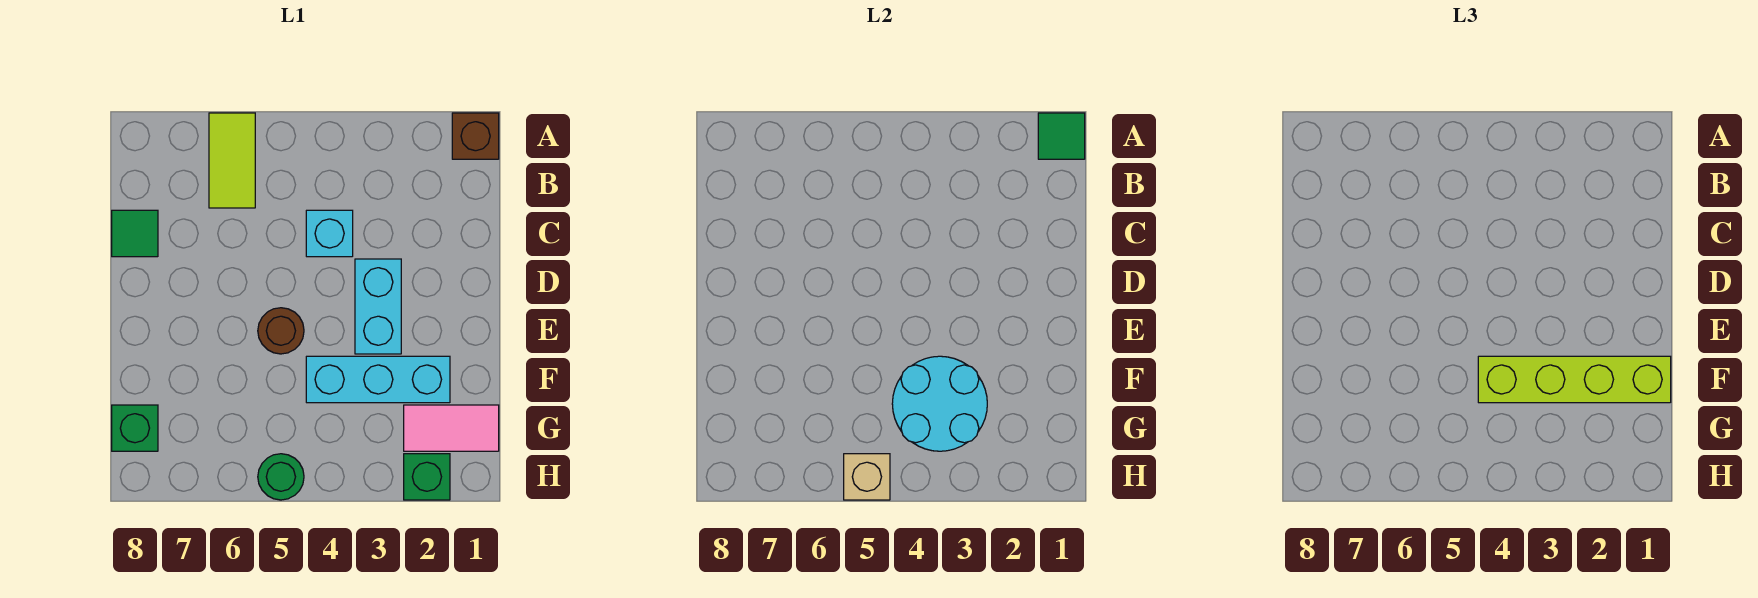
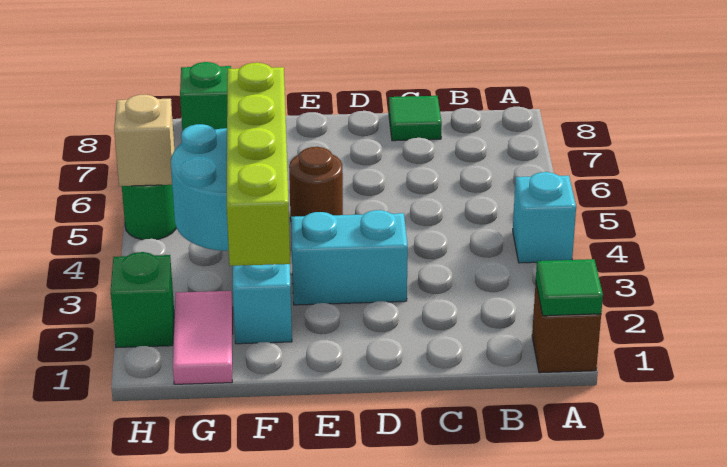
lime tile A6:B6 level 1 -> none
cyan brick C4 level 1 -> cyan brick A4 level 1

